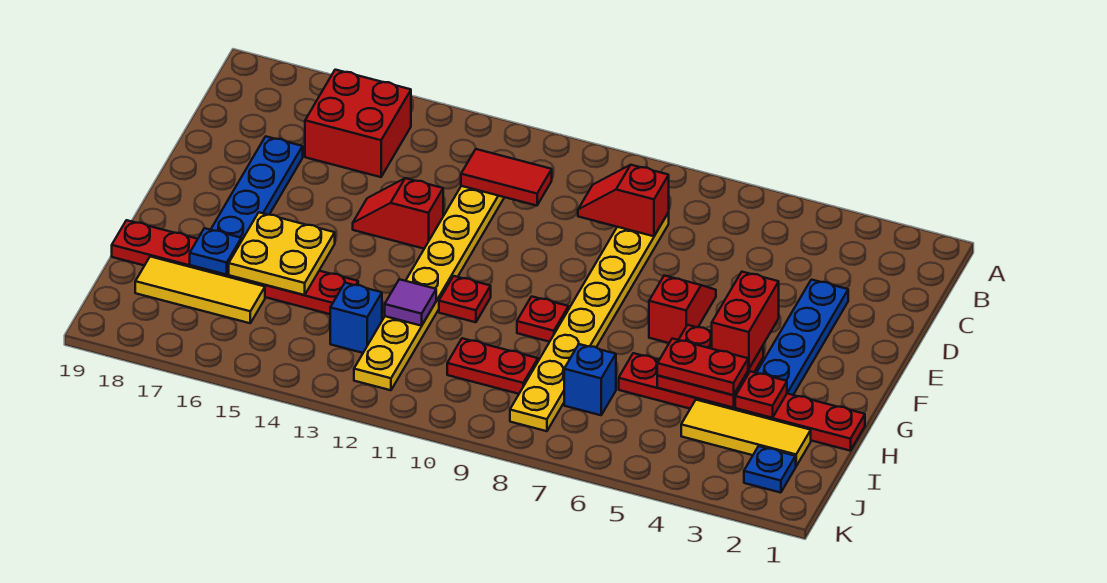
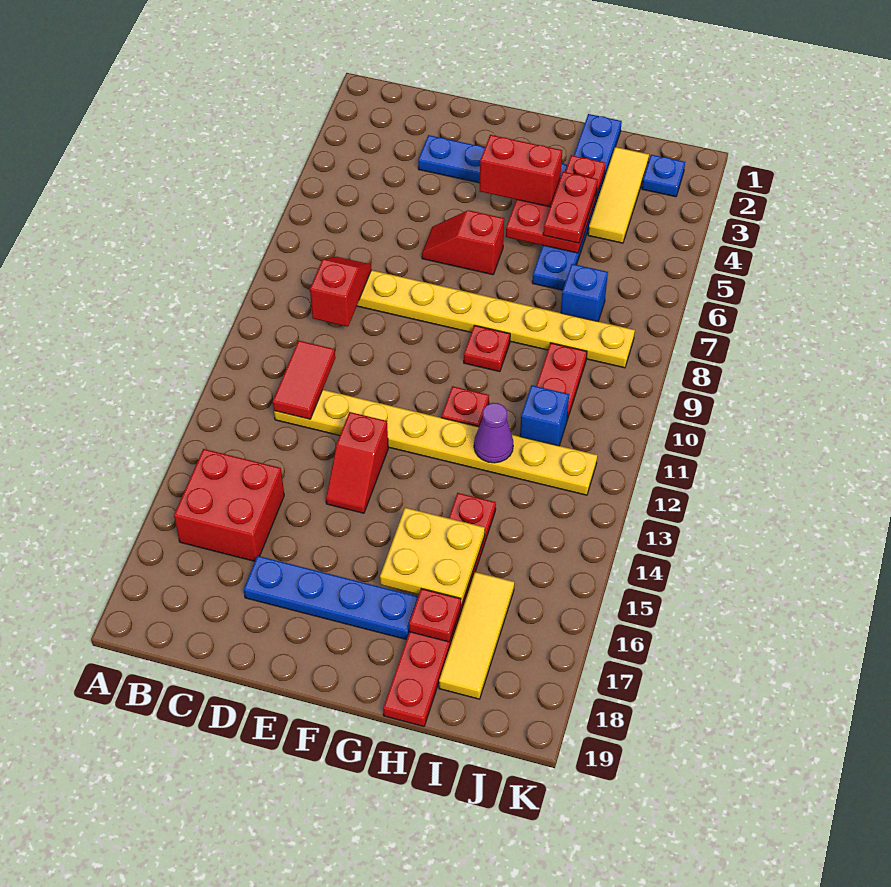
red slope C8:C9 level 2 top 8 -> red slope C8:C9 level 2 top 9
red plate H1:H6 level 1 -> blue plate H1:H6 level 1
purple tile H12 level 2 -> purple cone H12 level 2
blue plate H17 level 2 -> red plate H17 level 2
blue brick I13 level 1 -> blue brick I11 level 1

